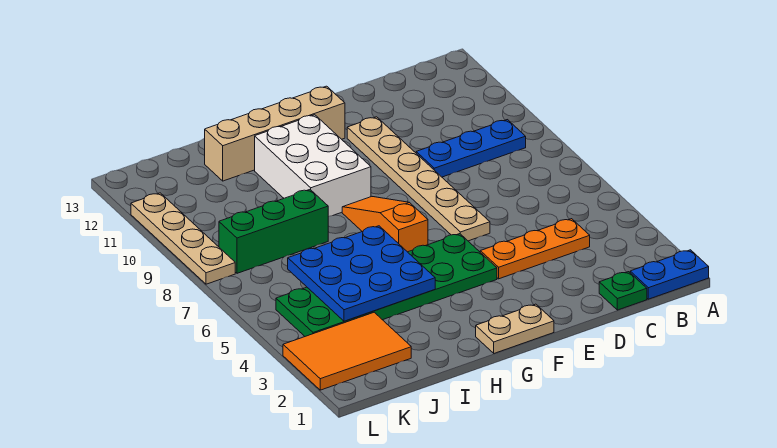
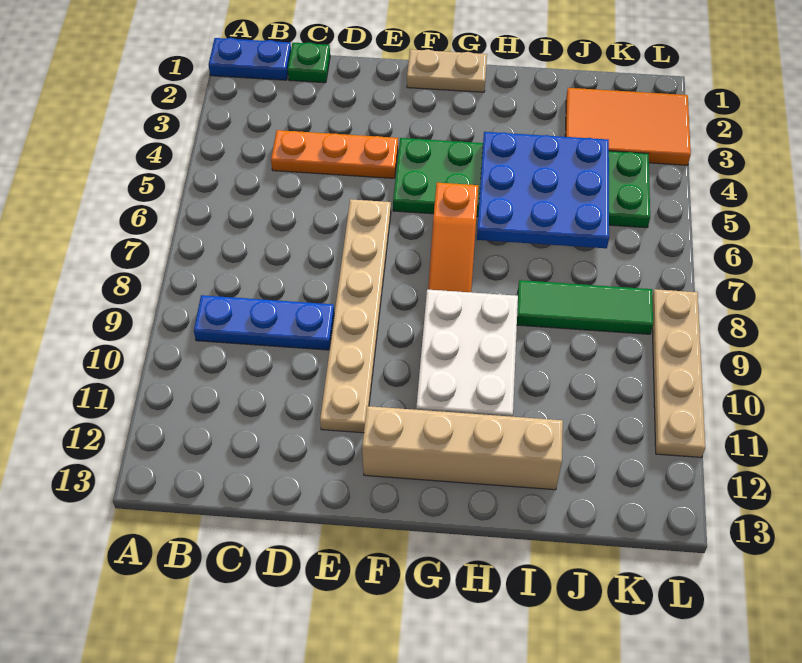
green brick I8:K8 level 1 -> green tile I8:K8 level 1

